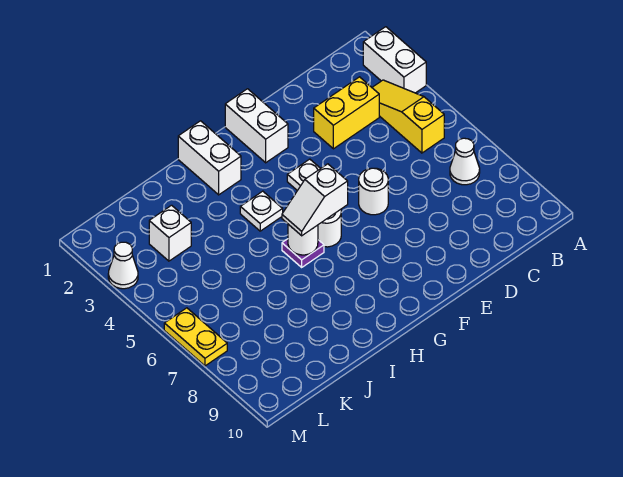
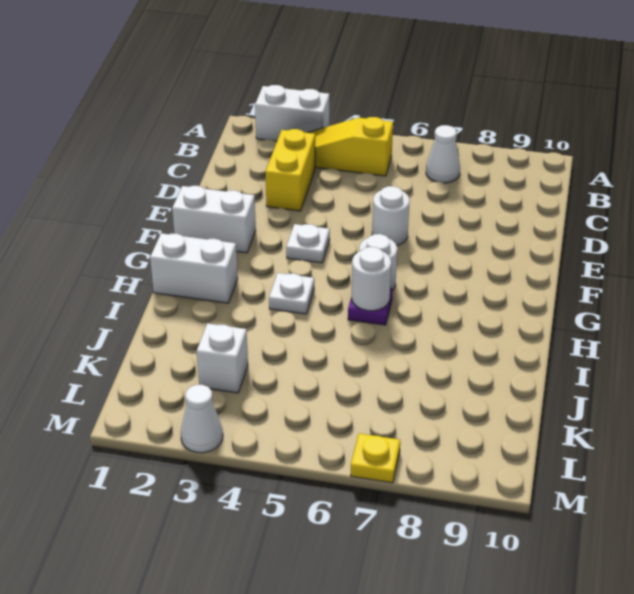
white slope G6:H6 level 3 top G -> none
yellow plate M6:M7 level 1 -> yellow plate M7 level 1

